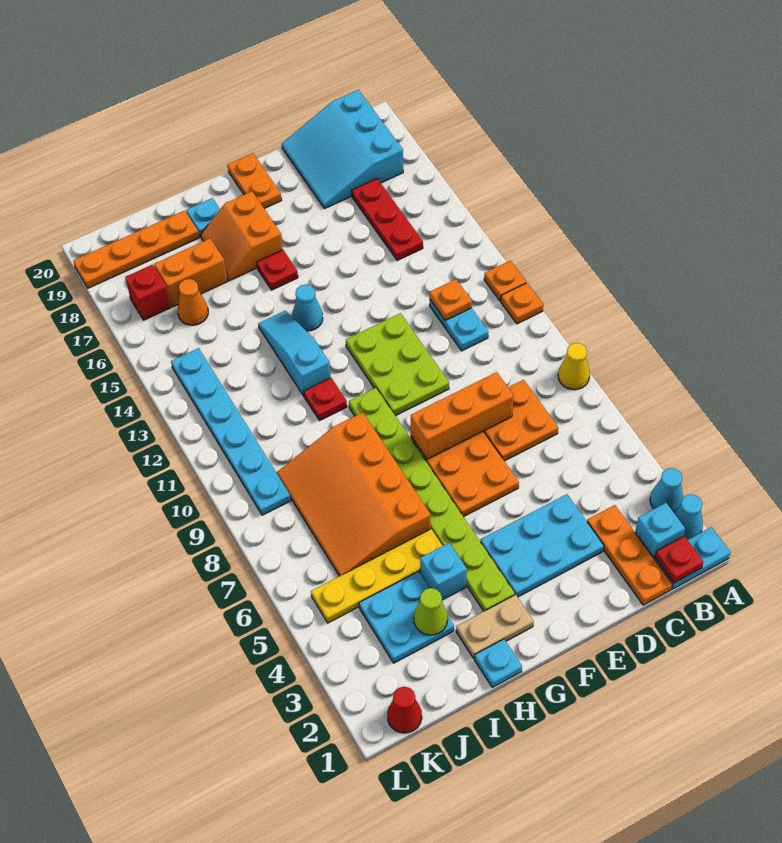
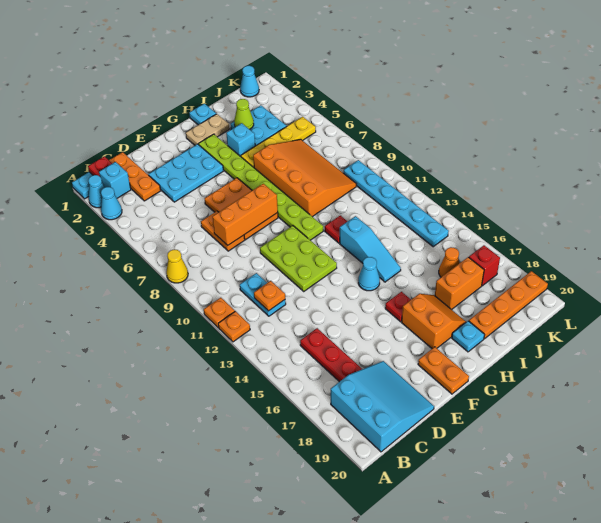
orange plate C7:D8 level 1 -> orange plate D7:D8 level 1
red cone K1 level 1 -> cyan cone K1 level 1

